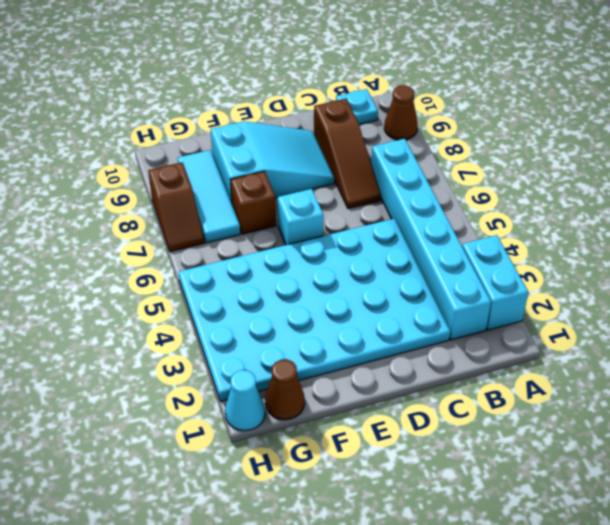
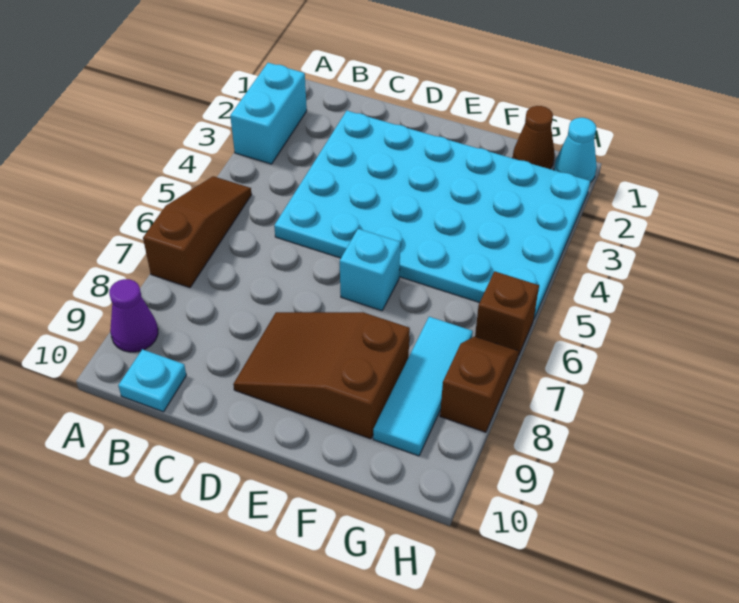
brown cone A9 level 1 -> purple cone A9 level 1
cyan brick B2:B7 level 1 -> none
brown slope C7:C9 level 1 top 9 -> brown slope A5:A7 level 1 top 7
cyan slope D8:F9 level 1 top F -> brown slope D8:F9 level 1 top F
brown brick F7 level 1 -> brown brick H6 level 1

